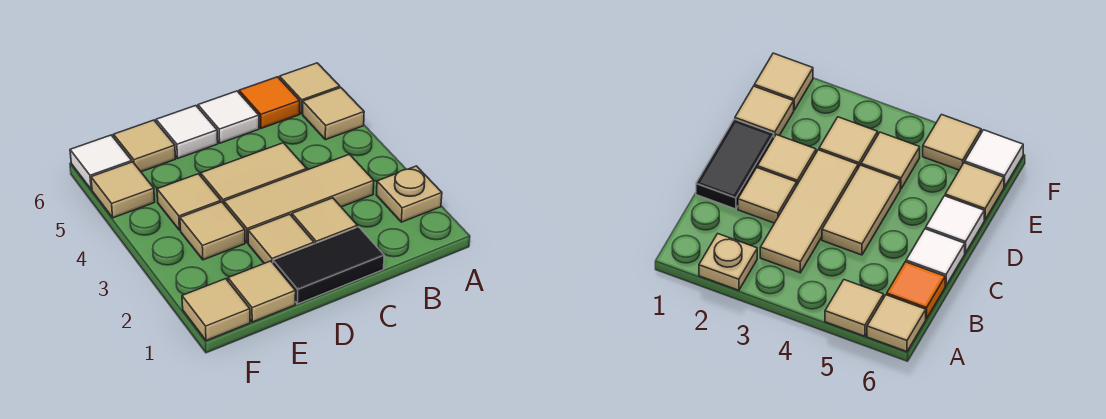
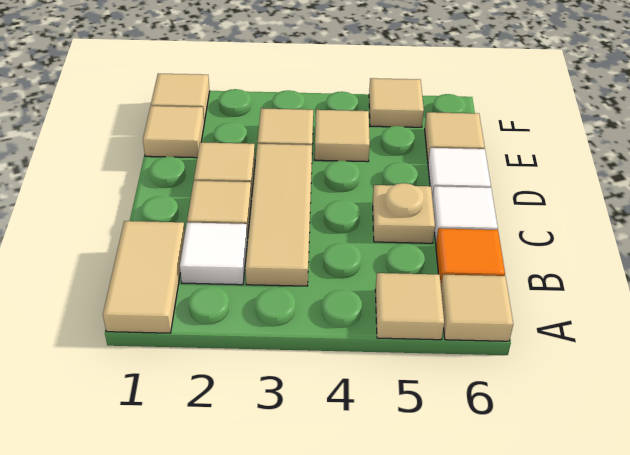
tan plate A2 level 1 -> tan plate C5 level 1
black tile C1:D1 level 1 -> none
tan tile C4:D4 level 1 -> tan tile A1:B1 level 1
white tile F6 level 1 -> white tile B2 level 1

